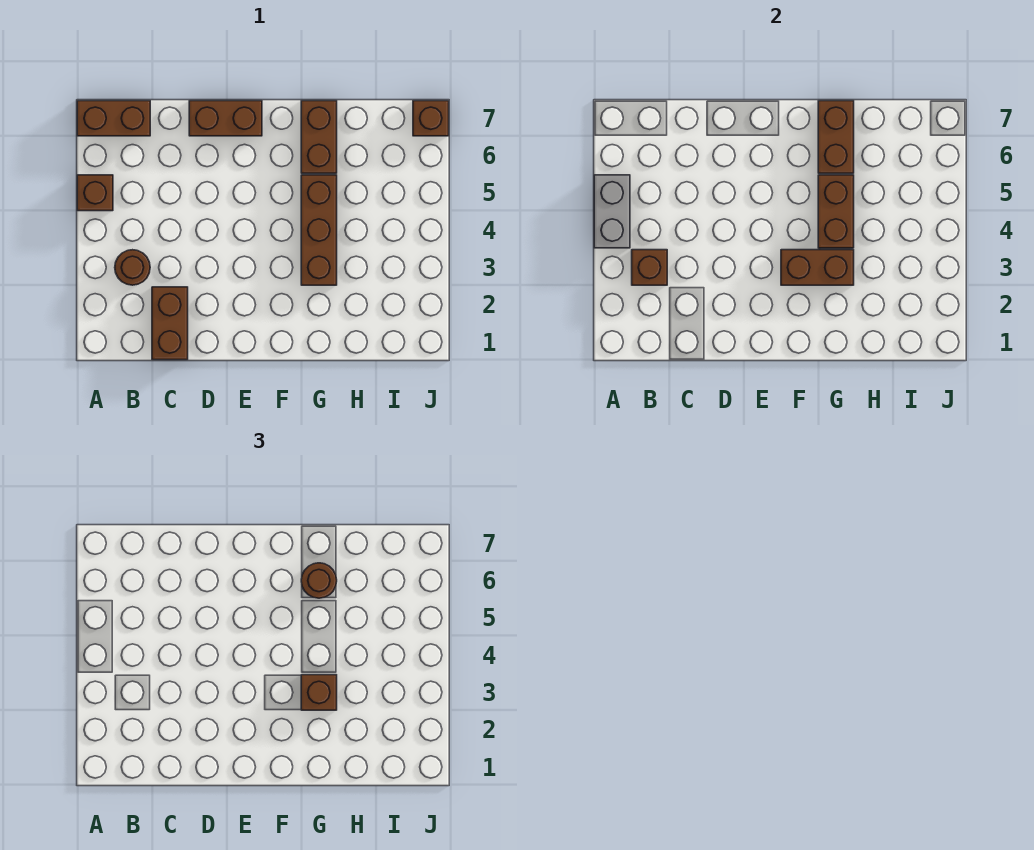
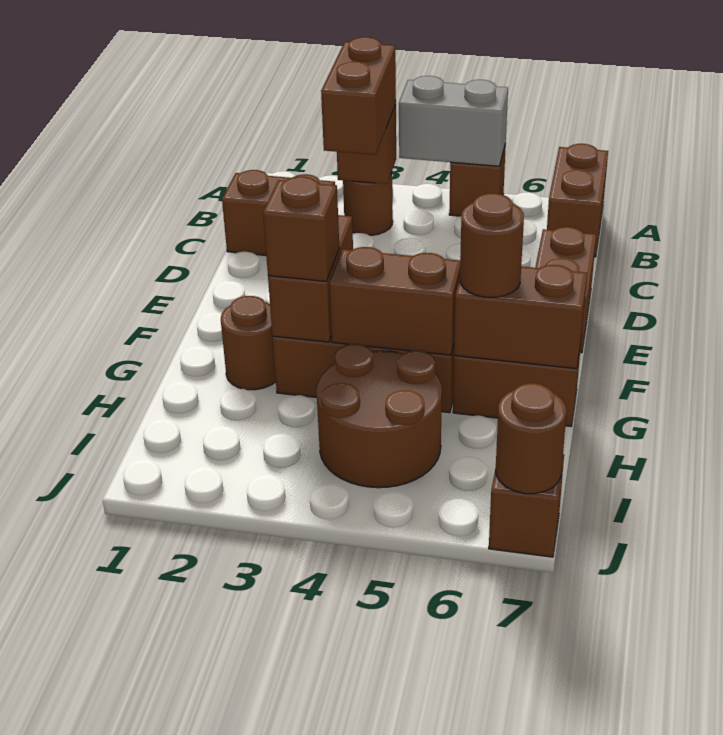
none -> brown brick B3:C3 level 3
none -> brown round brick G2 level 1
none -> brown round brick H4:I5 level 1
none -> brown round brick J7 level 2

